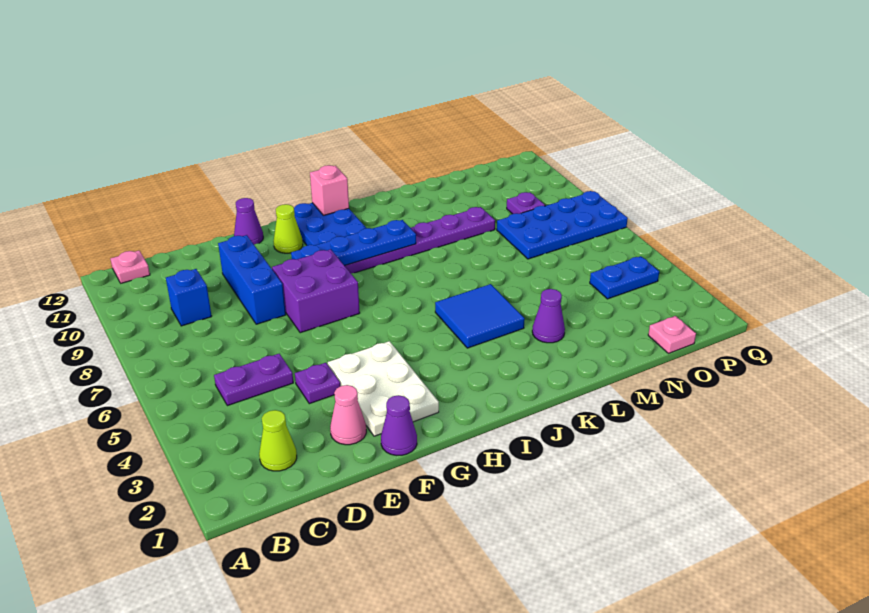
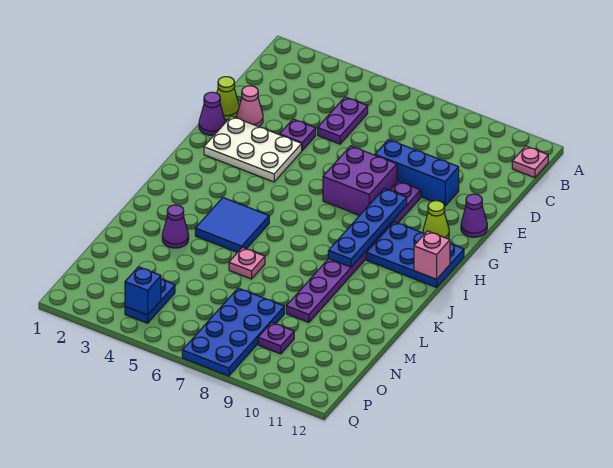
lime cone C2 level 1 -> lime cone E1 level 1
blue brick C9 level 1 -> blue brick P4 level 2
pink plate O1 level 1 -> pink plate L6 level 1

